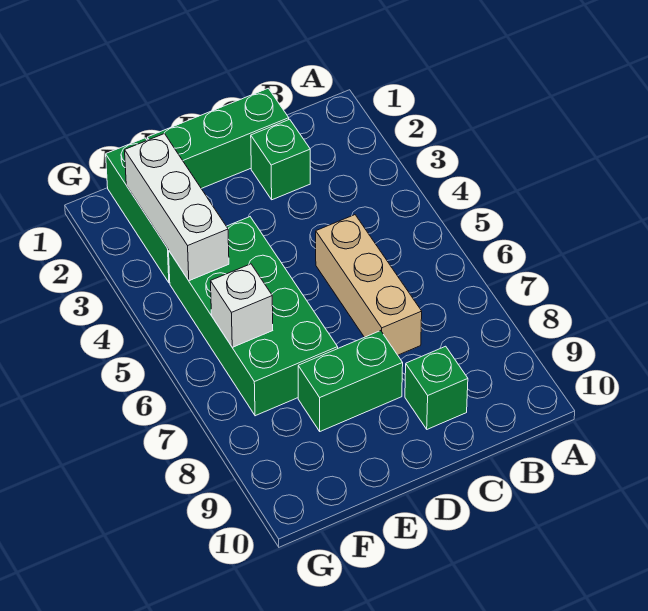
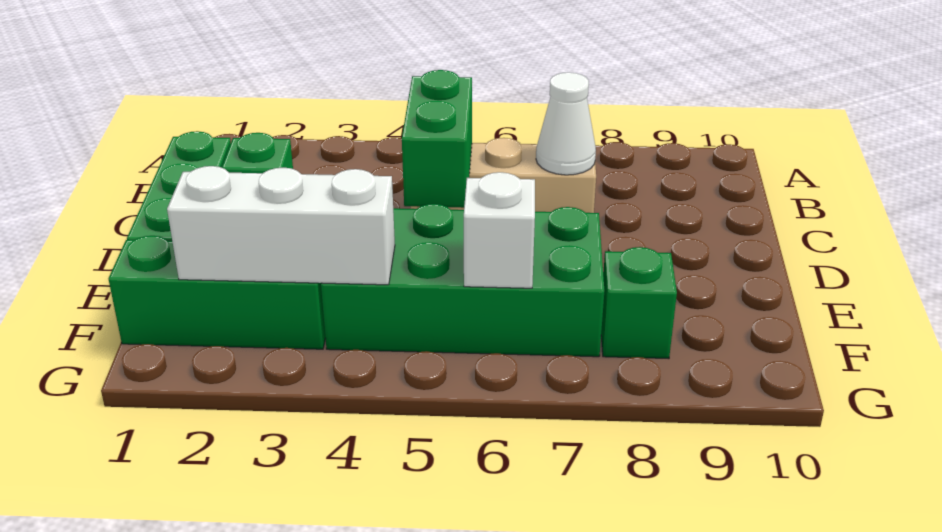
none -> white cone C7 level 2
green brick C9 level 1 -> green brick F8 level 1
green brick D8:E8 level 1 -> green brick C5:D5 level 2

